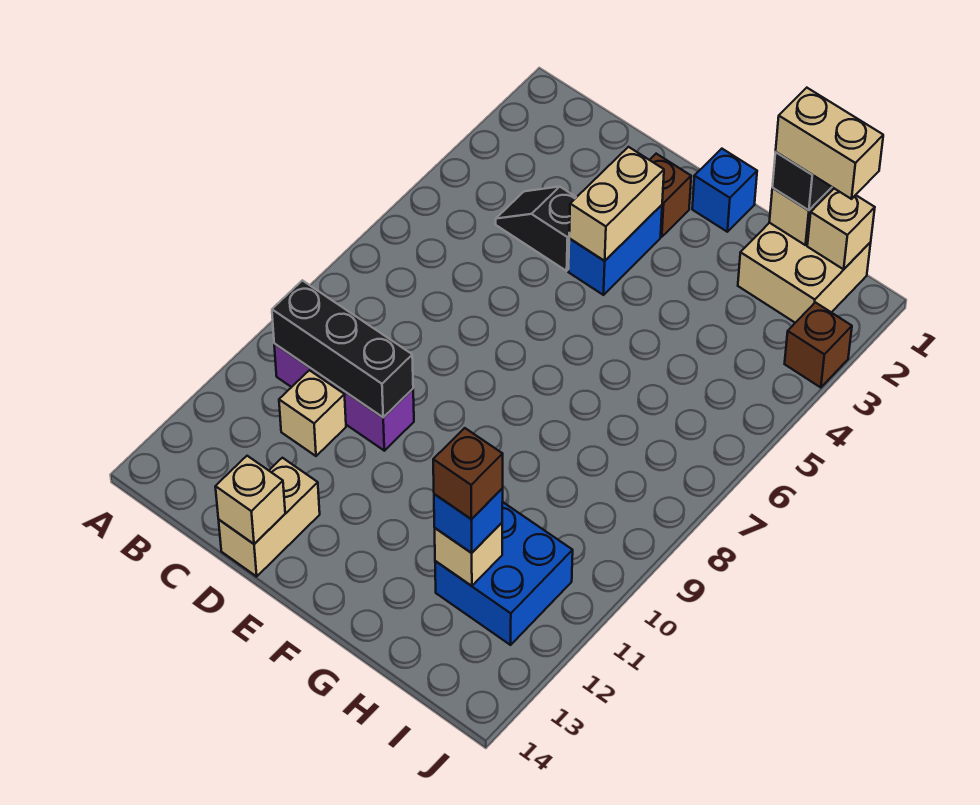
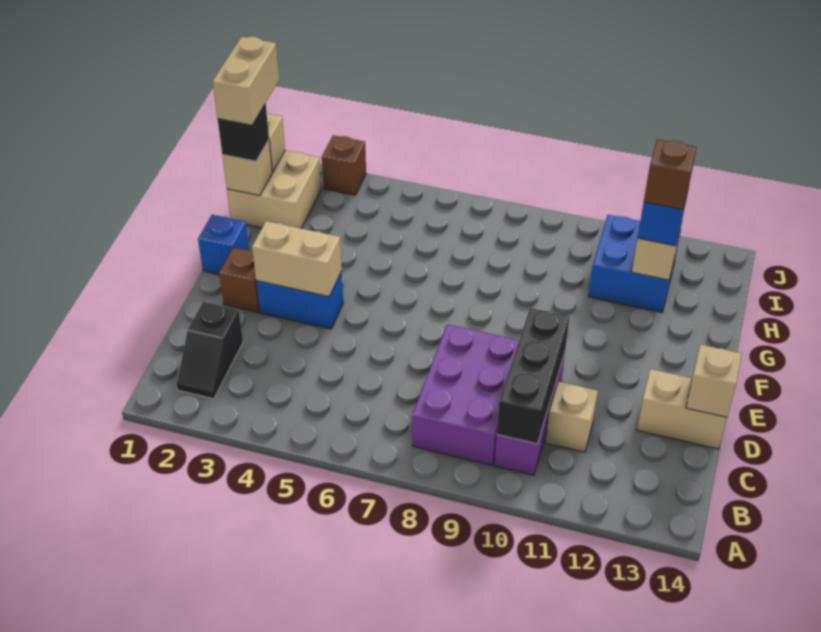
none -> purple brick B8:D9 level 1
black slope C4:D4 level 1 top D -> black slope B2:C2 level 1 top C

